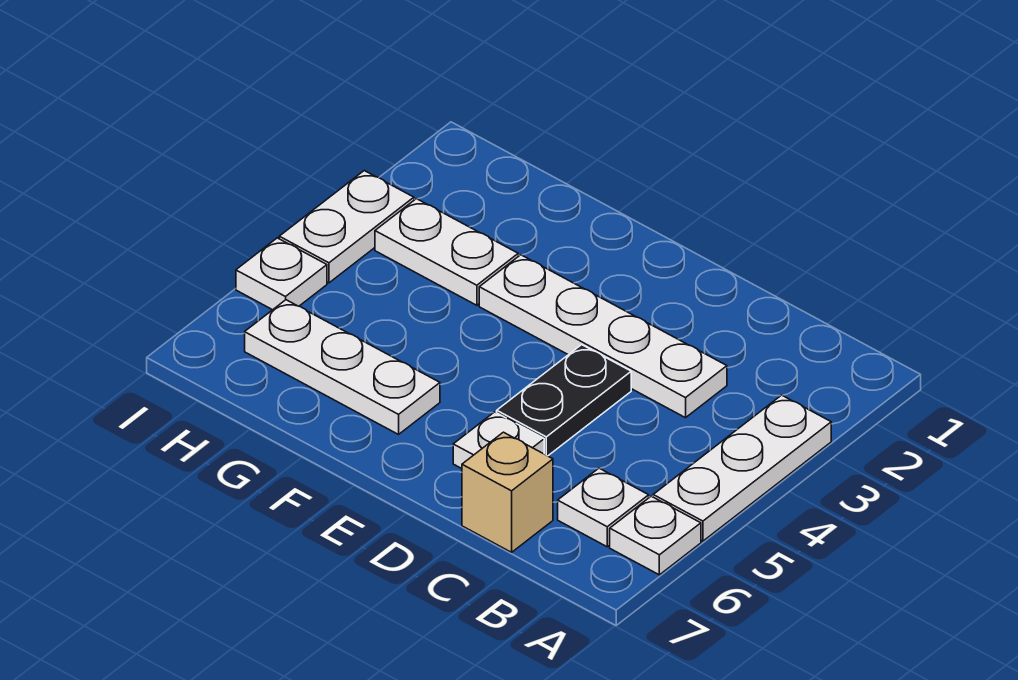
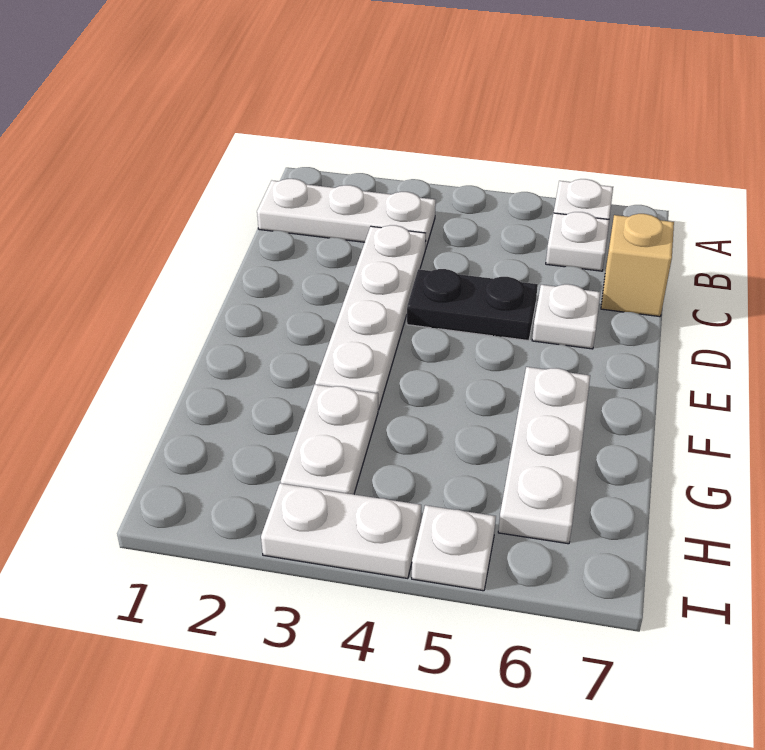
white plate A3:A5 level 1 -> white plate B1:B3 level 1

